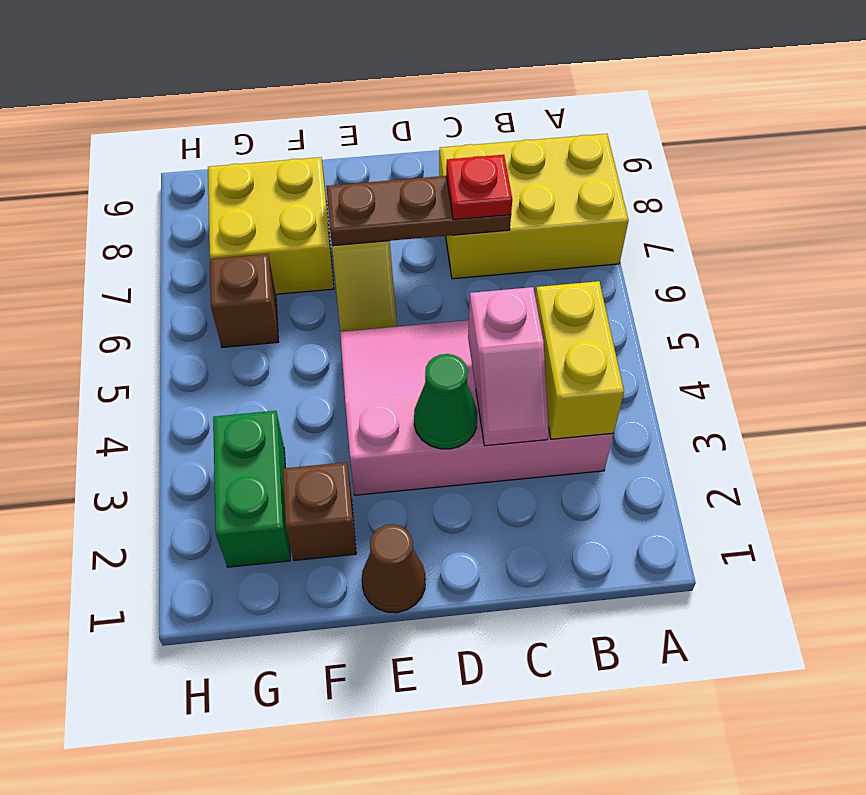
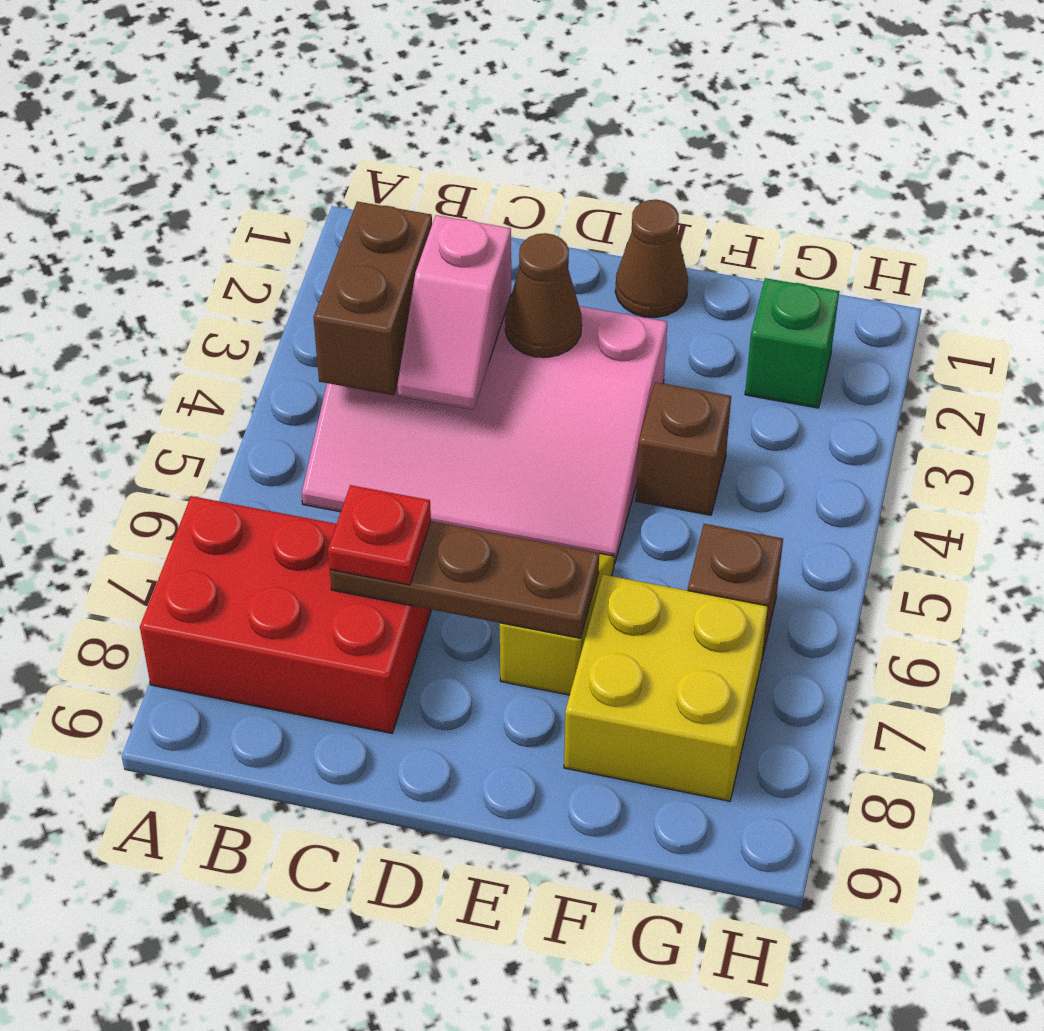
yellow brick A7:C8 level 1 -> red brick A7:C8 level 1
yellow brick B3:B4 level 2 -> brown brick B3:B4 level 2
pink slope C3:C4 level 2 top 4 -> pink slope C3:C4 level 2 top 3
green cone D3 level 2 -> brown cone D3 level 2
brown brick F2 level 1 -> brown brick F4 level 1
green brick G2:G3 level 1 -> green brick G2 level 1

